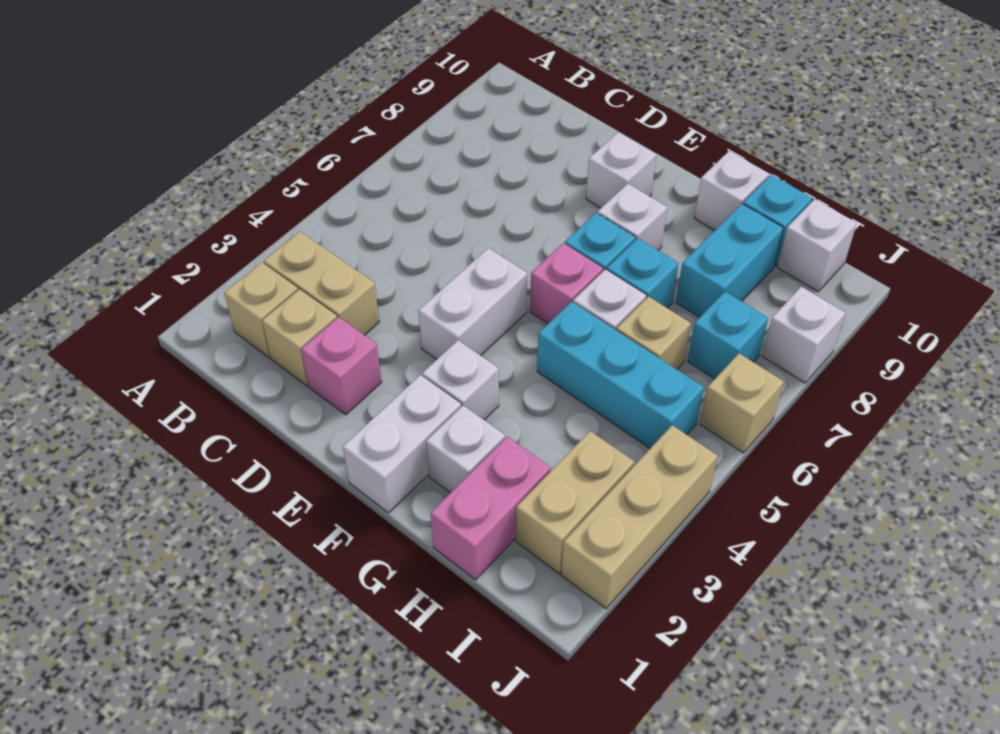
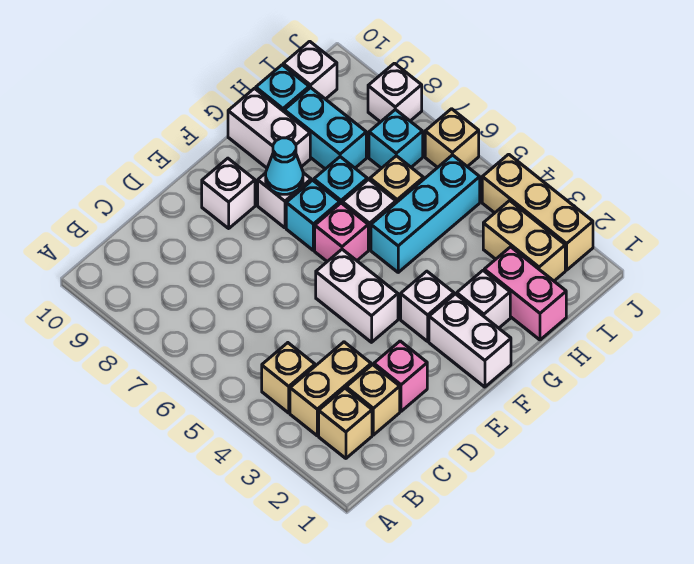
none -> tan brick B4 level 1
none -> cyan cone F8 level 2
white brick G10 level 1 -> white brick G9:G10 level 1

